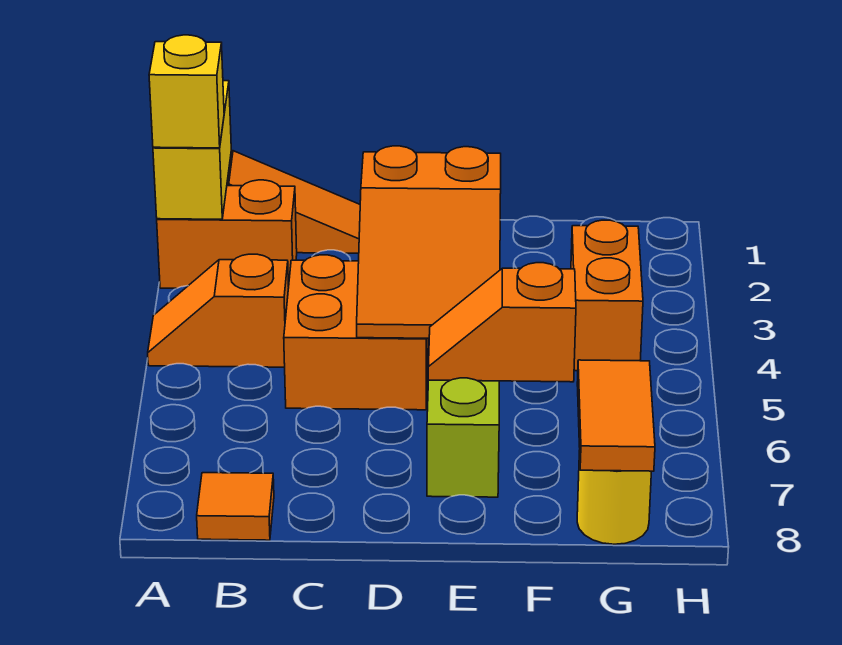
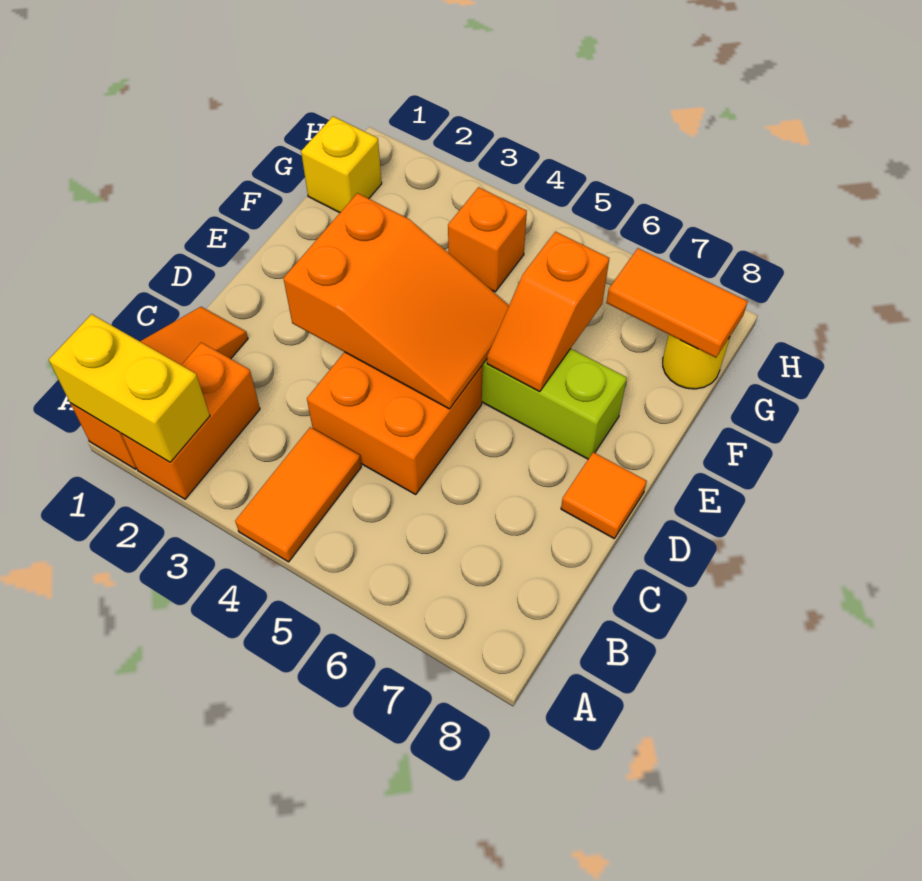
yellow brick A2 level 3 -> yellow brick G1 level 1
orange slope A4:B4 level 1 top B -> orange tile A4:B4 level 1
orange tile B8 level 1 -> orange tile D8 level 1
orange brick G3:G4 level 1 -> orange brick G4 level 1

